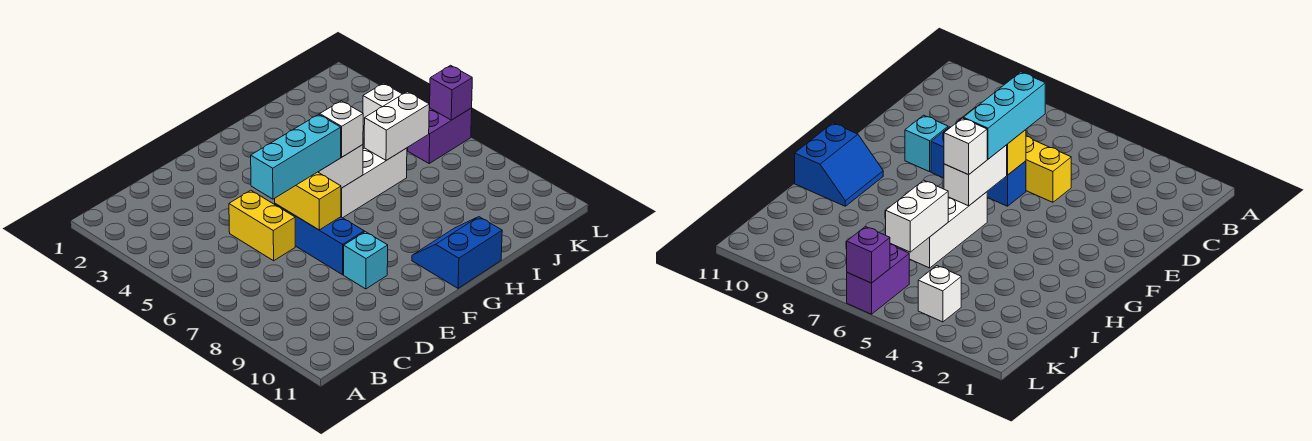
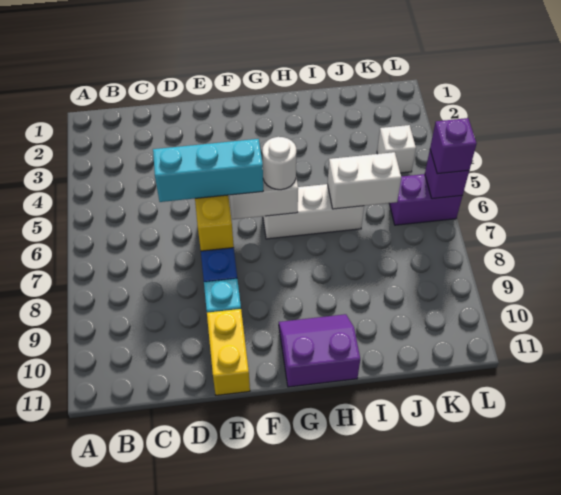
yellow brick D5:D6 level 1 -> yellow brick E10:E11 level 1
white brick G6 level 3 -> white round brick G6 level 3
blue slope G10:H11 level 1 top 11 -> purple slope G10:H11 level 1 top 11
none -> purple brick L6 level 3

